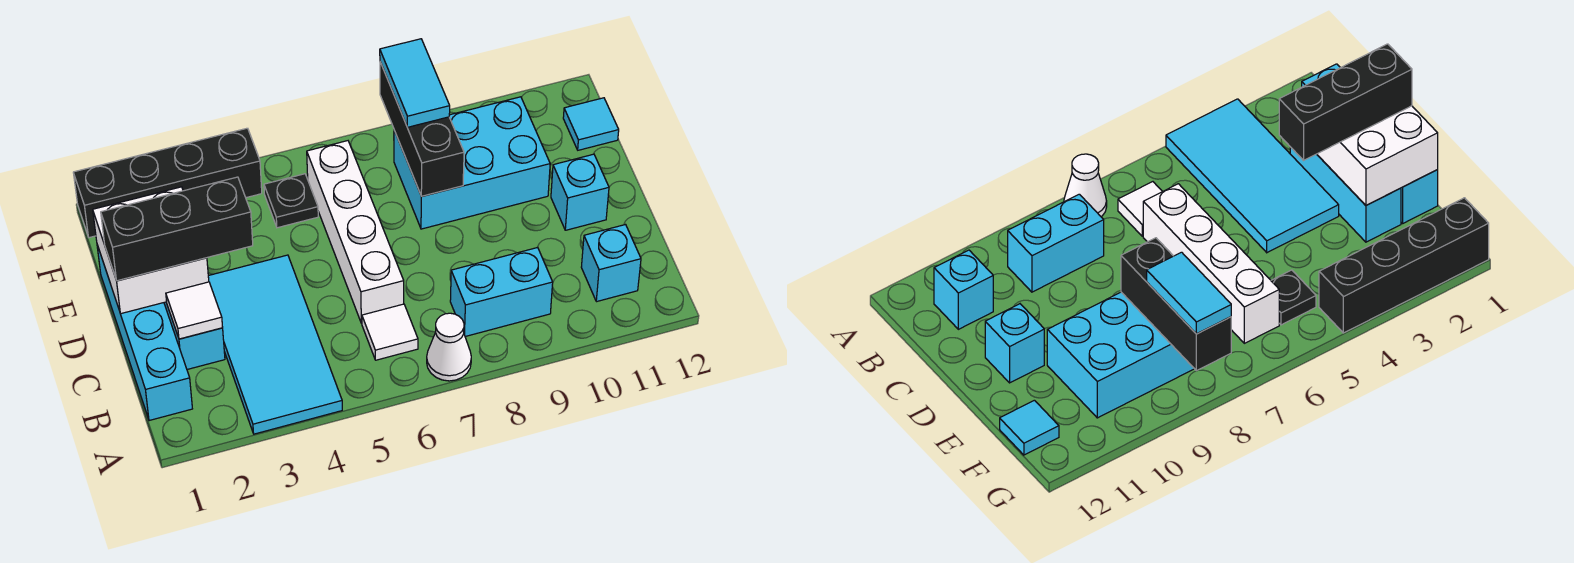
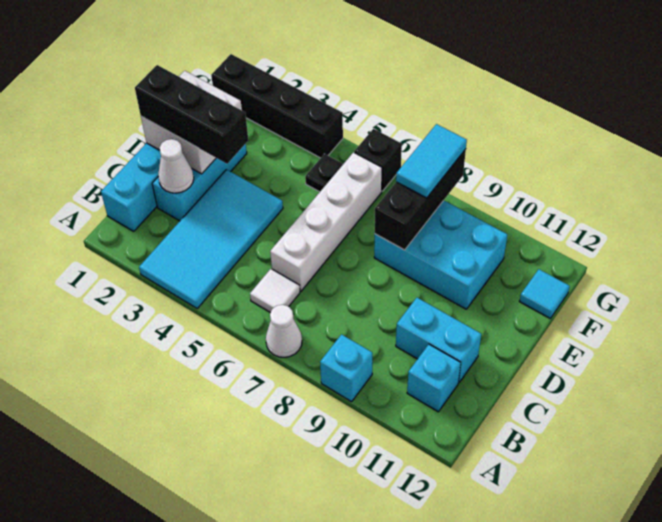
cyan brick B8:B9 level 1 -> cyan brick C10:C11 level 1
white tile C2 level 2 -> white cone C2 level 2
cyan brick D11 level 1 -> cyan brick A9 level 1
none -> black brick G6 level 1

